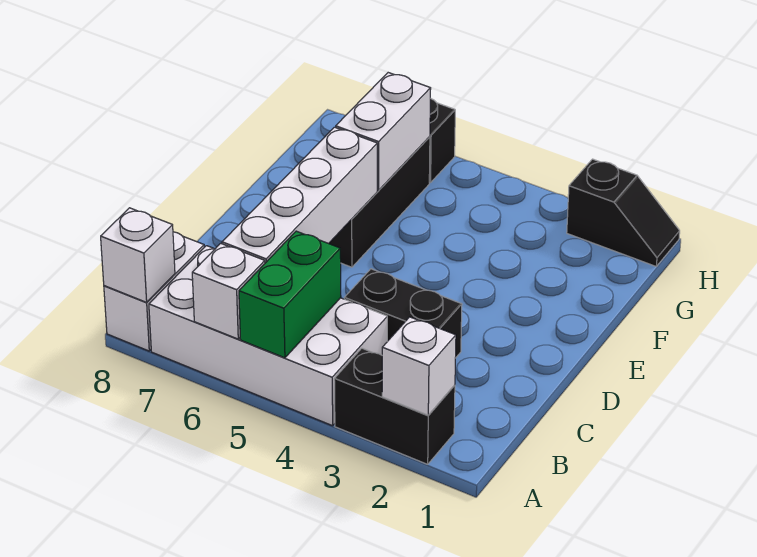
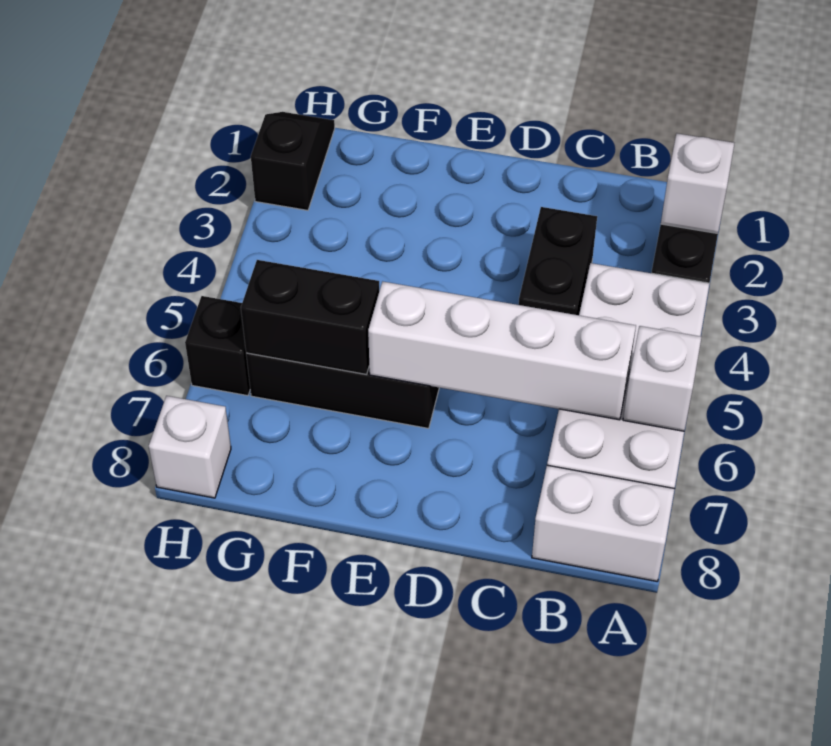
green brick A5:B5 level 2 -> none
white brick A8 level 2 -> white brick H8 level 1
white brick F6:G6 level 2 -> black brick F6:G6 level 2

